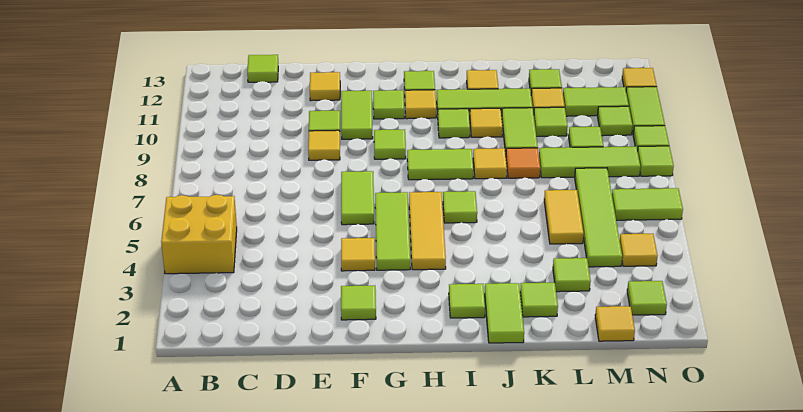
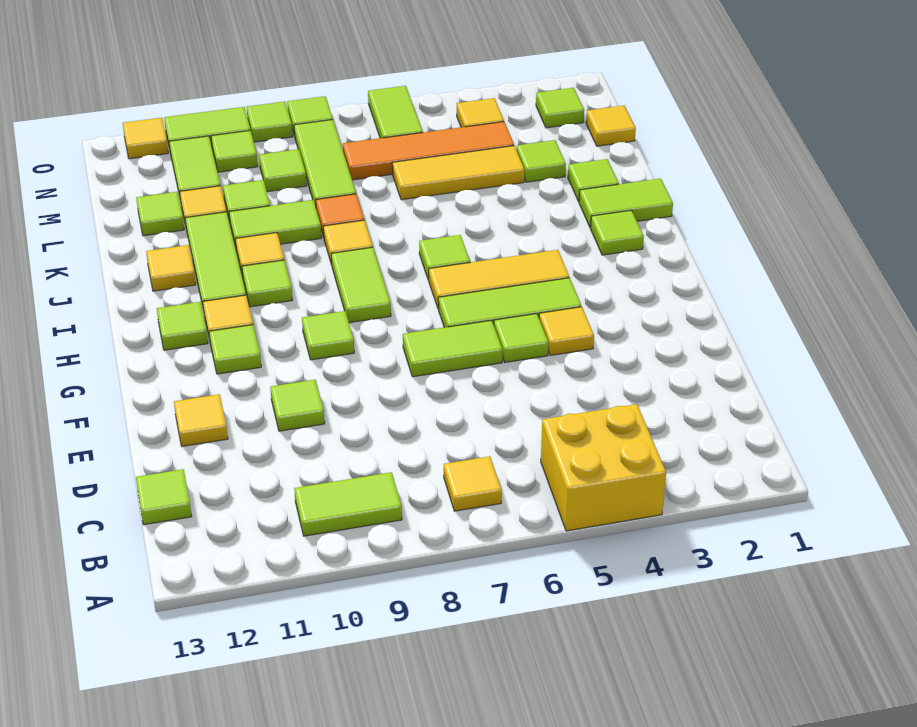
yellow tile E9 level 1 -> yellow tile B7 level 1
lime tile F2 level 1 -> lime tile F5 level 1
lime tile F10:F11 level 1 -> lime tile B9:B10 level 1
yellow tile L5:L6 level 1 -> yellow tile L4:L6 level 1
lime tile M4:M7 level 1 -> orange tile M4:M7 level 1

